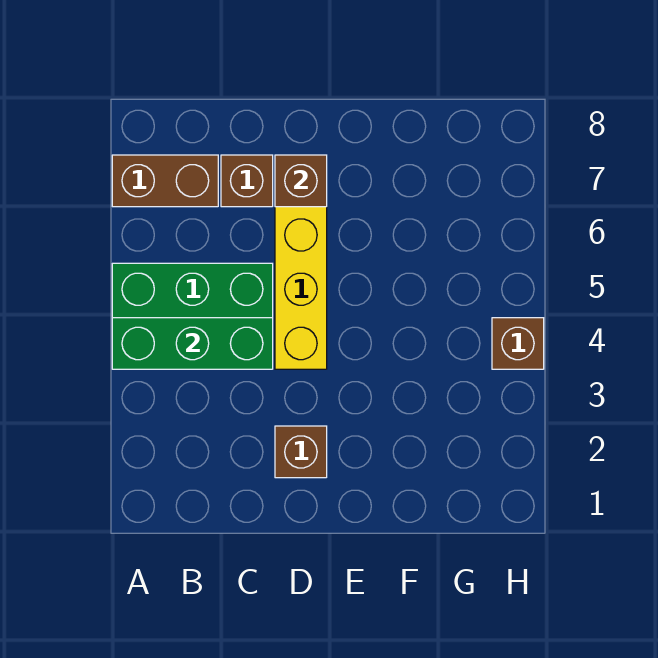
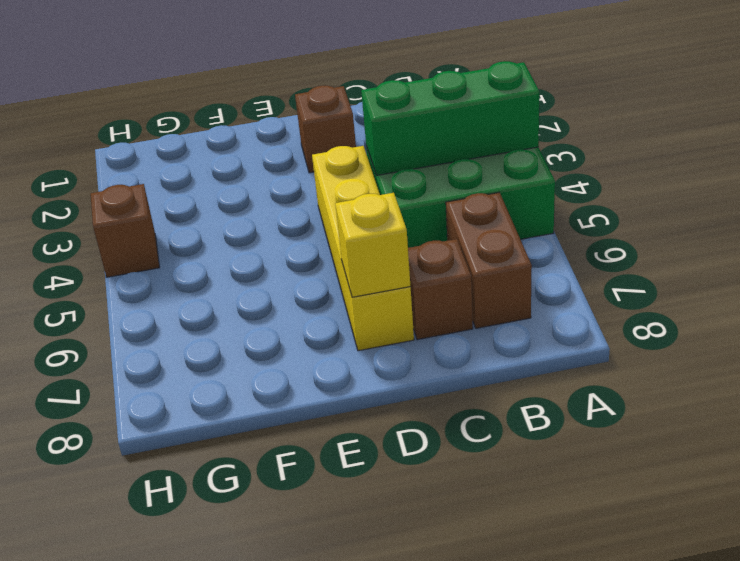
brown brick A7:B7 level 1 -> brown brick B6:B7 level 1
brown brick D7 level 2 -> yellow brick D7 level 2

